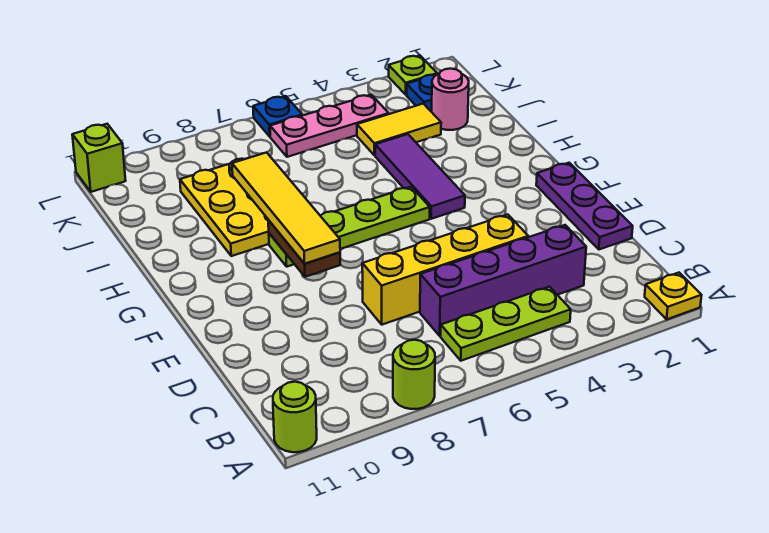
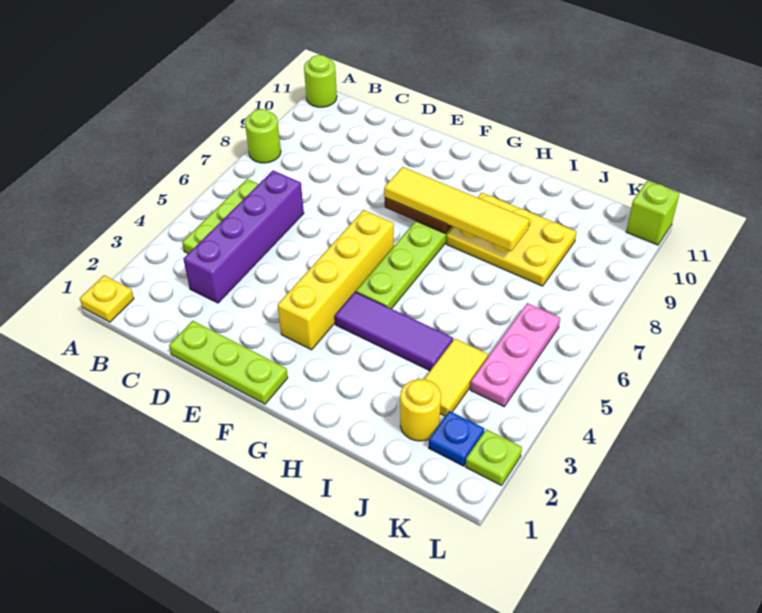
purple plate D1:F1 level 1 -> lime plate D1:F1 level 1
yellow brick D4:D7 level 1 -> yellow brick F3:F6 level 1
pink round brick J2 level 1 -> yellow round brick J2 level 1
blue plate L6 level 1 -> none

